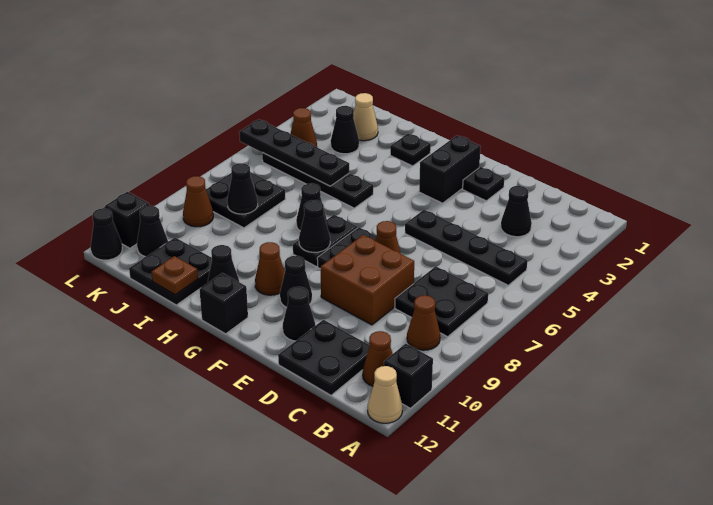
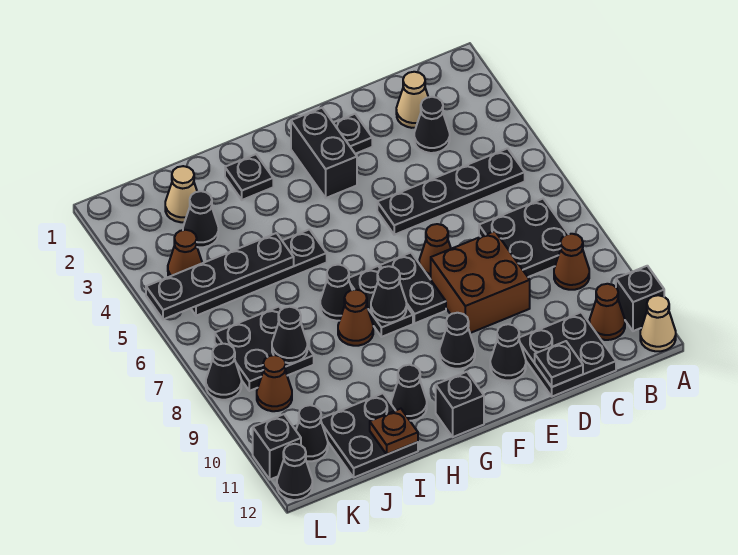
none -> tan cone C2 level 1
none -> black plate D12 level 2
brown cone G10 level 1 -> brown cone H8 level 1
none -> black cone L8 level 1

